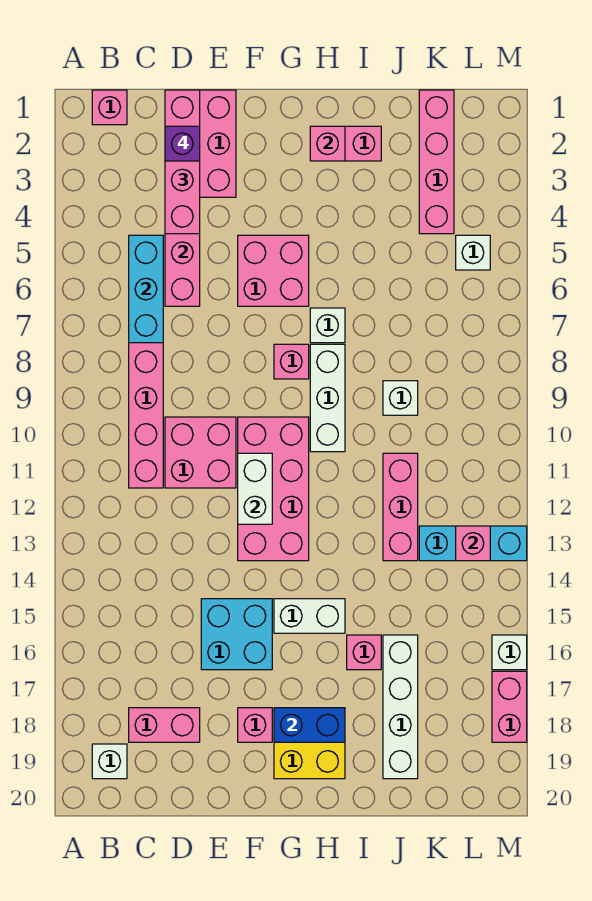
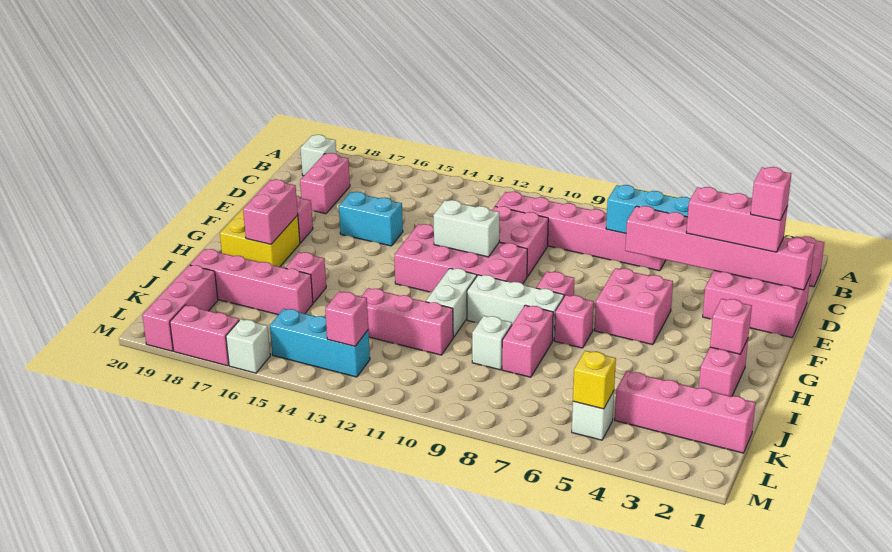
purple brick D2 level 4 -> pink brick D2 level 4
cyan brick E15:F16 level 1 -> cyan brick E15:E16 level 1
white brick G15:H15 level 1 -> white brick H11:I11 level 1
blue brick G18:H18 level 2 -> pink brick G18:H18 level 2
white brick H7 level 1 -> pink brick H7 level 1
none -> pink brick I8:J8 level 1
white brick J16:J19 level 1 -> pink brick J16:J19 level 1
cyan brick K13:M13 level 1 -> cyan brick L13:L15 level 1
none -> pink brick K19:M19 level 1
none -> yellow brick L5 level 2

